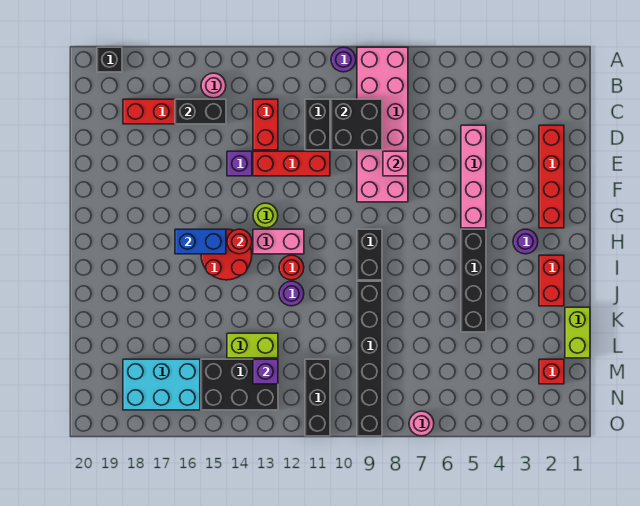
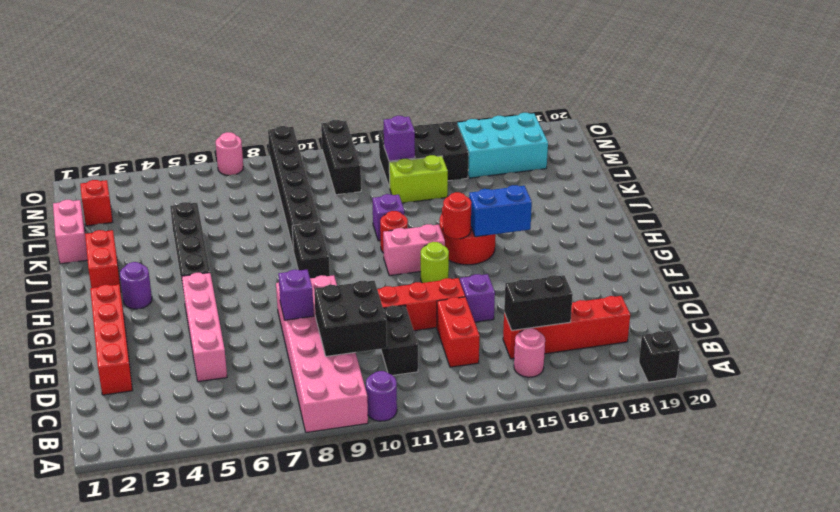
pink brick E8 level 2 -> purple brick E8 level 2
purple round brick J12 level 1 -> purple brick J12 level 1
lime brick K1:L1 level 1 -> pink brick K1:L1 level 1

